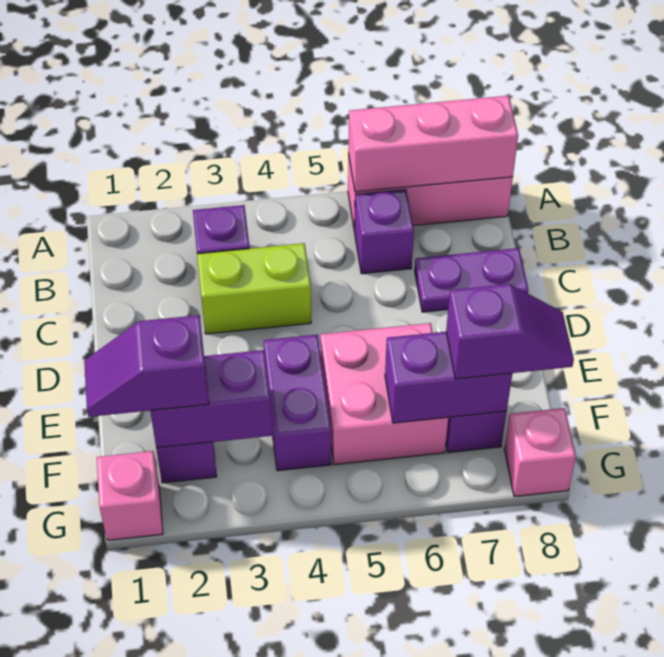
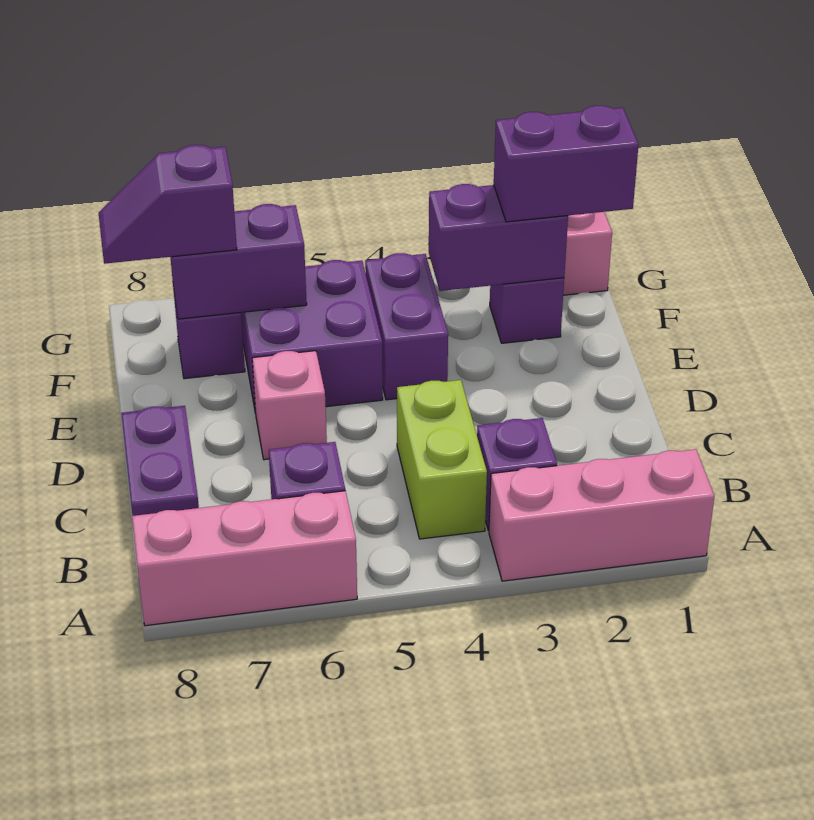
pink brick A6:A8 level 2 -> pink brick A1:A3 level 1
lime brick C3:C4 level 1 -> lime brick B4:C4 level 1
purple plate C7:C8 level 1 -> purple plate C8:D8 level 1
pink brick E5:F6 level 1 -> purple brick E5:F6 level 1
purple slope F1:F2 level 3 top 2 -> purple brick F1:F2 level 3
pink brick G8 level 1 -> pink brick D6 level 1

